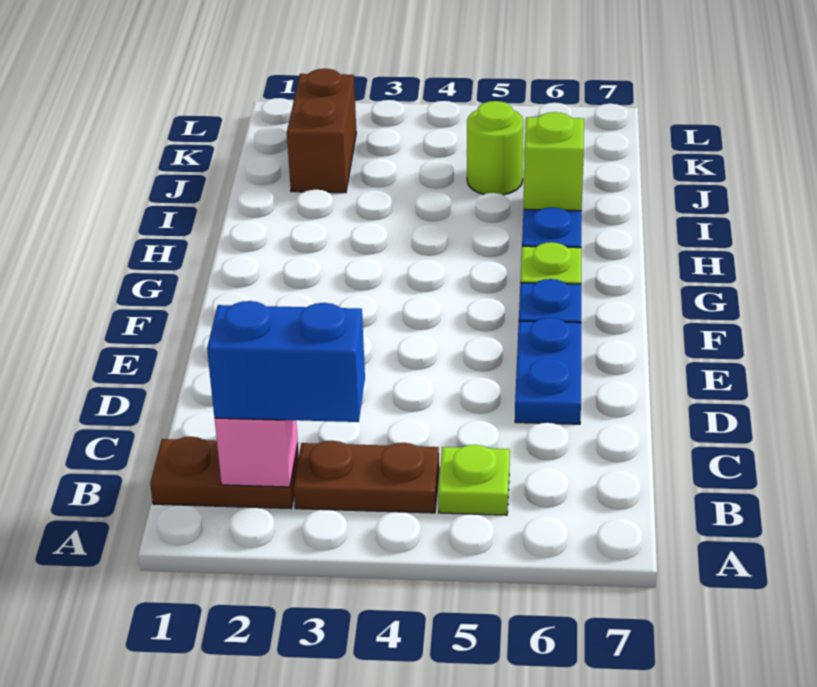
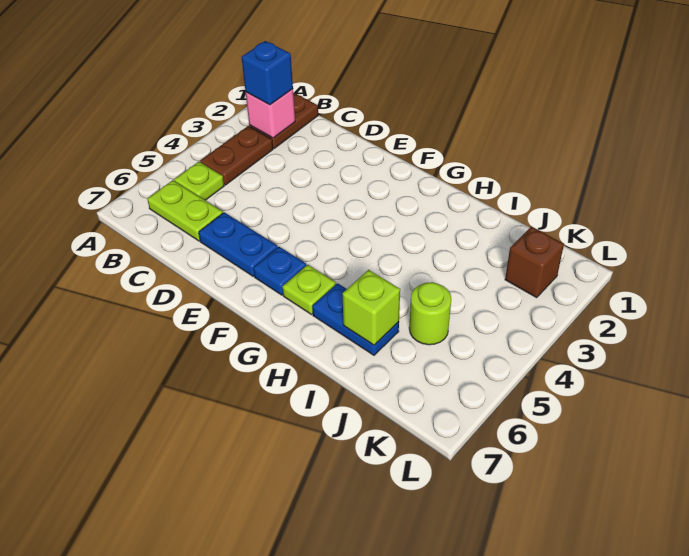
blue brick B2:B3 level 3 -> blue brick B2 level 3
none -> lime plate B6:C6 level 1
brown brick J2:K2 level 1 -> brown brick K2 level 1

